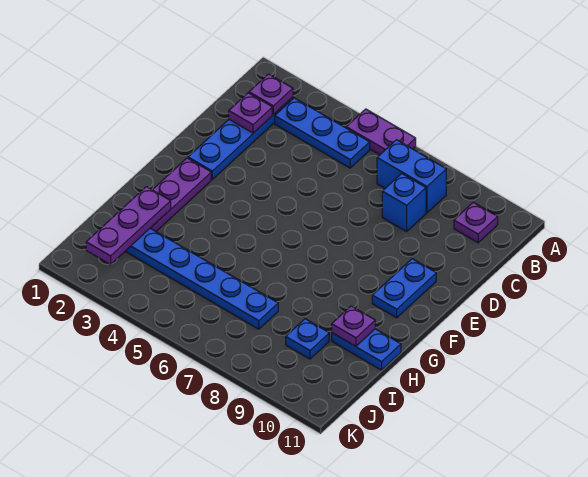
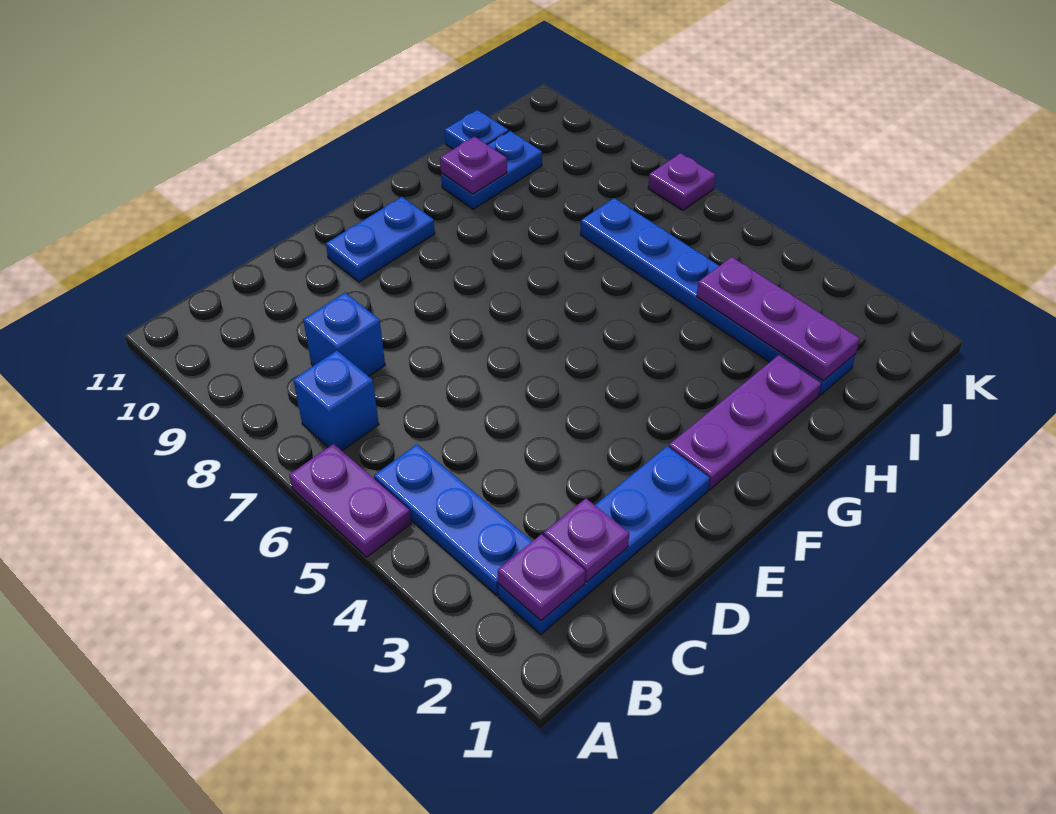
blue brick B7:B8 level 1 -> blue brick B7 level 1
purple plate B10 level 1 -> purple plate K7 level 1
purple plate H2:J2 level 2 -> purple plate I2:I4 level 2
blue plate H10:H11 level 1 -> blue plate H10:I10 level 1
blue plate I9 level 1 -> blue plate I11 level 1

